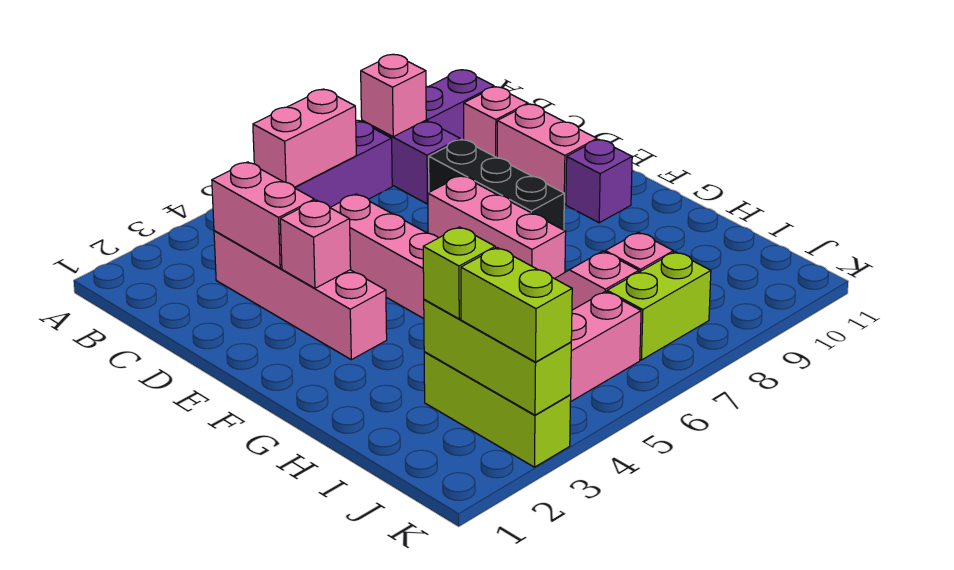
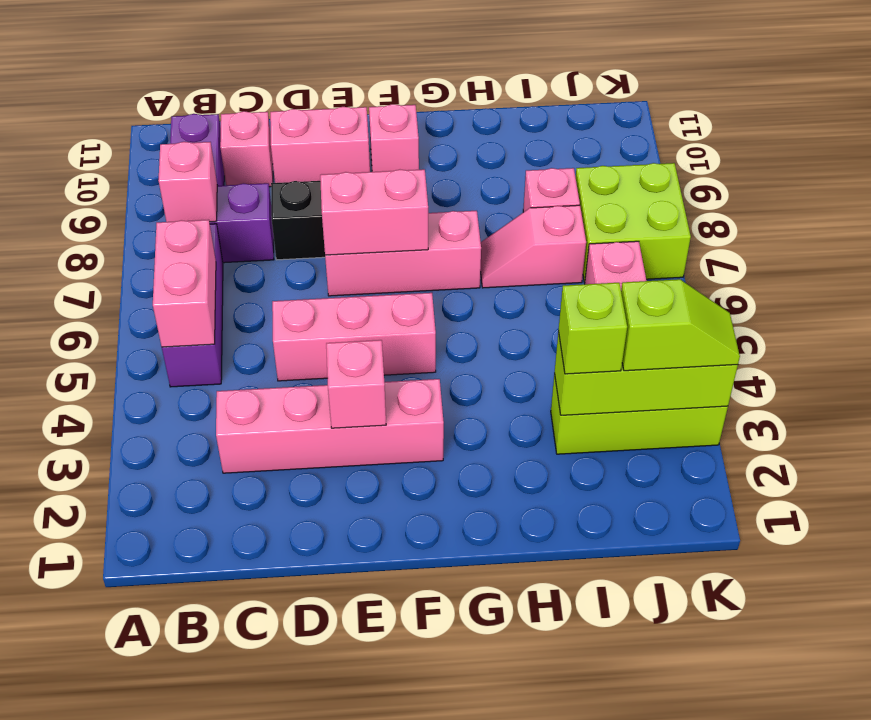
pink brick C3:D3 level 2 -> pink brick E7:F7 level 2
purple brick F10 level 1 -> pink brick F10 level 1
lime brick J3:K3 level 3 -> lime slope J3:K3 level 3 top J
lime brick J7:J8 level 1 -> lime brick J7:K8 level 1

